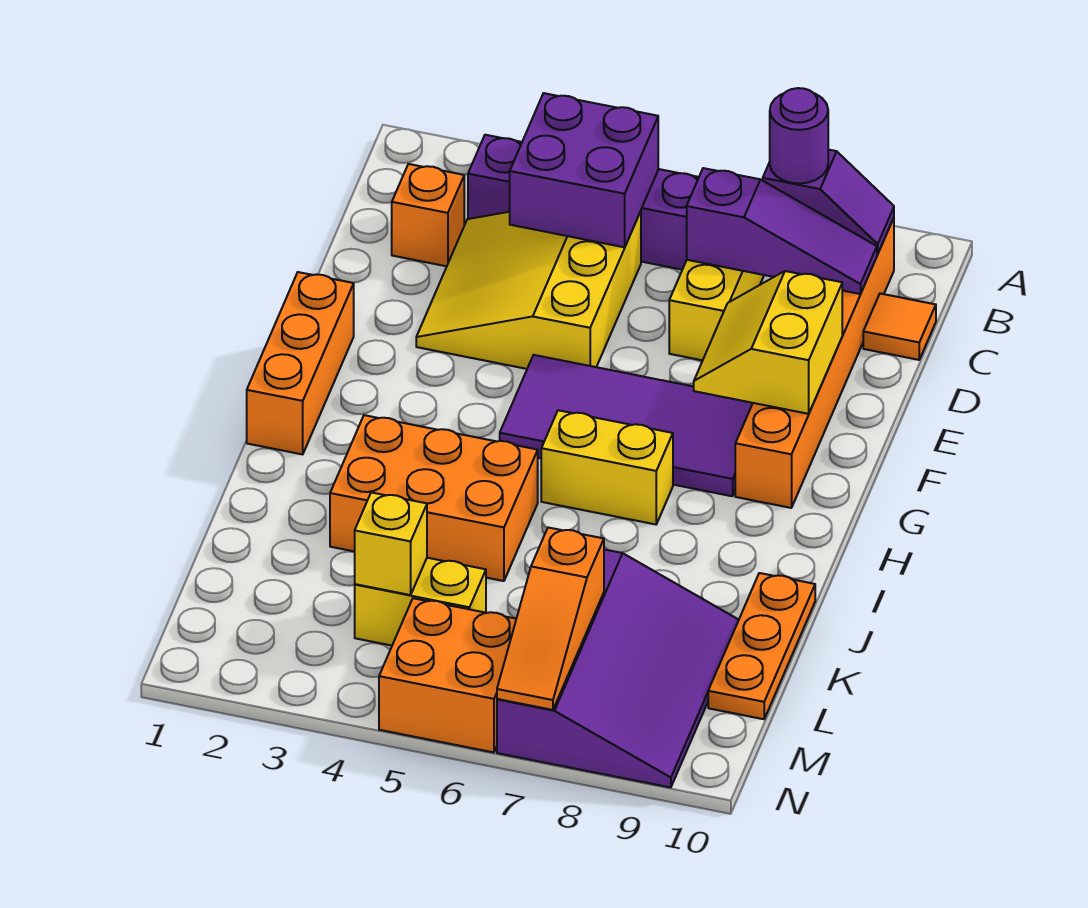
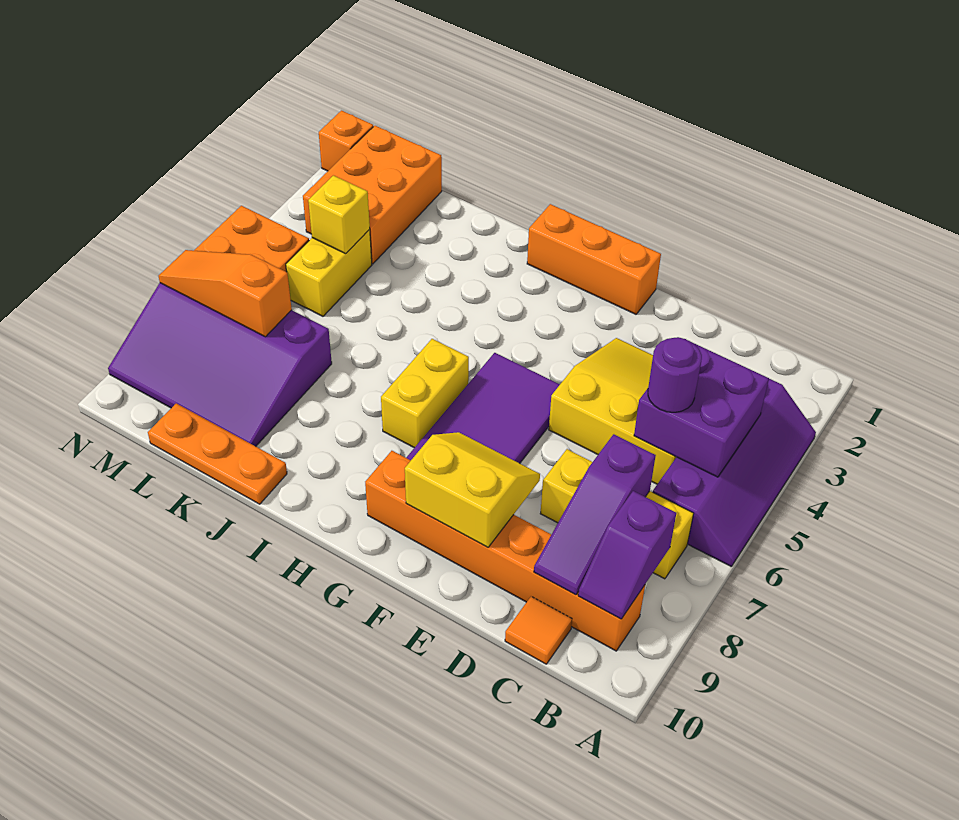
purple round brick B8 level 3 -> purple round brick C5 level 3
orange brick C2 level 1 -> orange brick N1 level 1
orange brick I3:J5 level 1 -> orange brick L1:M3 level 1

